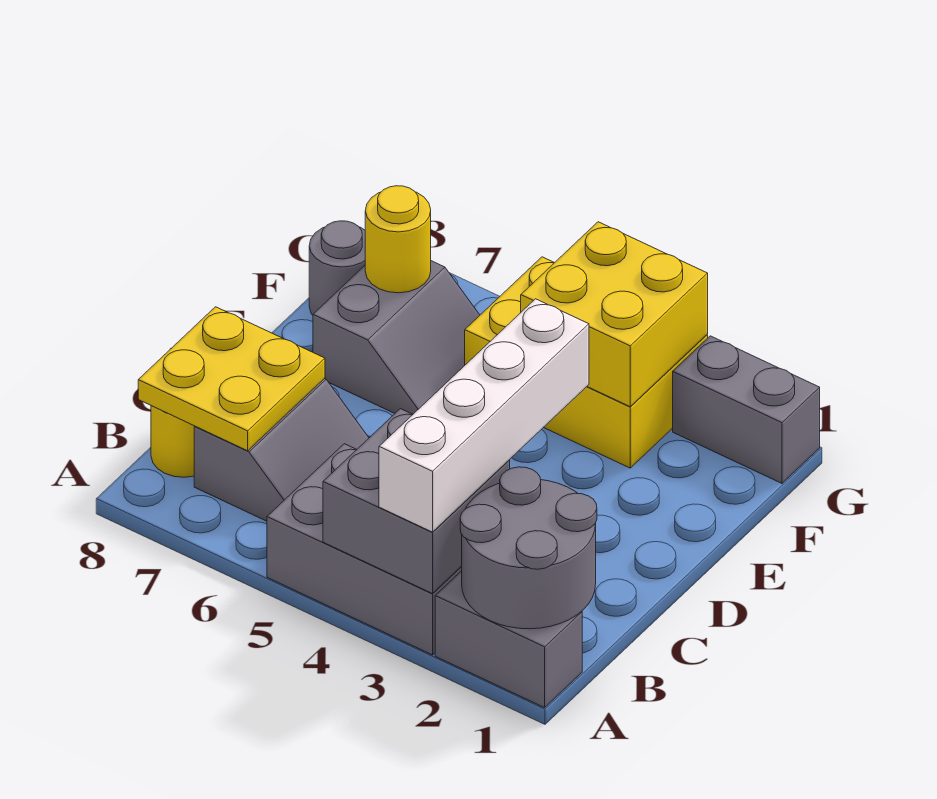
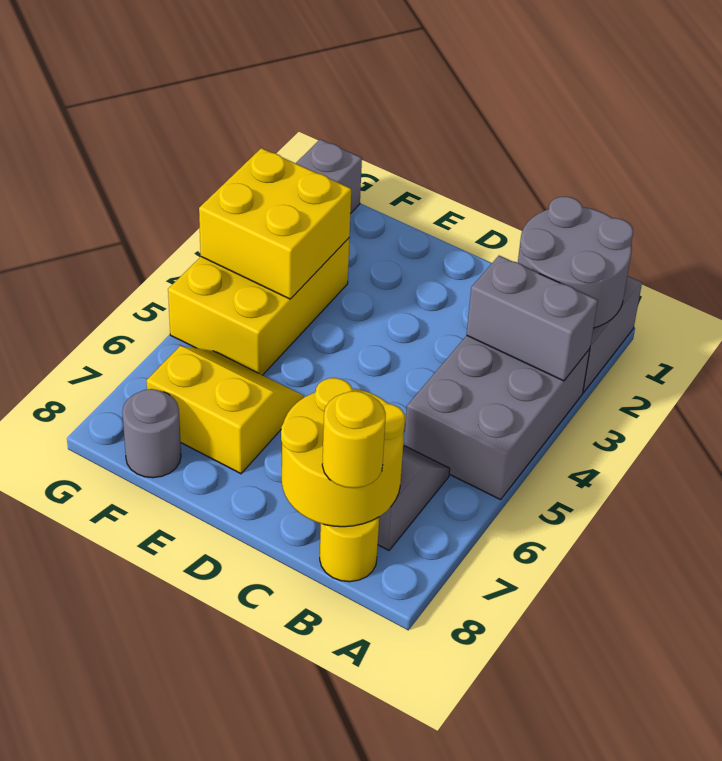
grey brick A3:B4 level 2 -> grey brick A3:B3 level 2
white brick A3:D3 level 3 -> none
yellow plate B7:C8 level 2 -> yellow round brick B7:C8 level 2
grey slope E6:F7 level 1 top 7 -> yellow slope E6:F7 level 1 top 7
yellow round brick F7 level 2 -> yellow round brick B8 level 3

